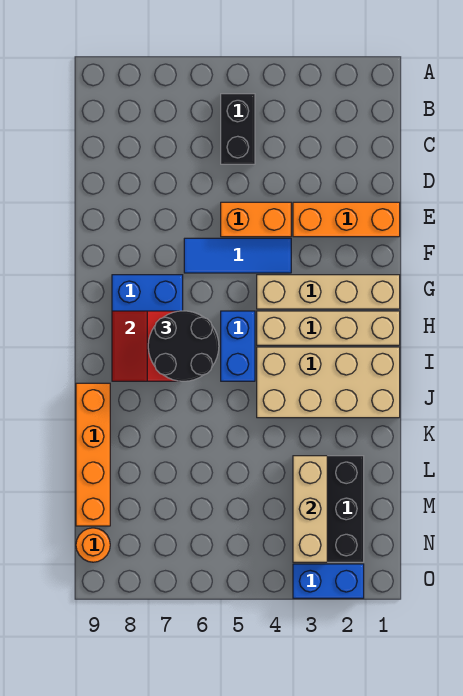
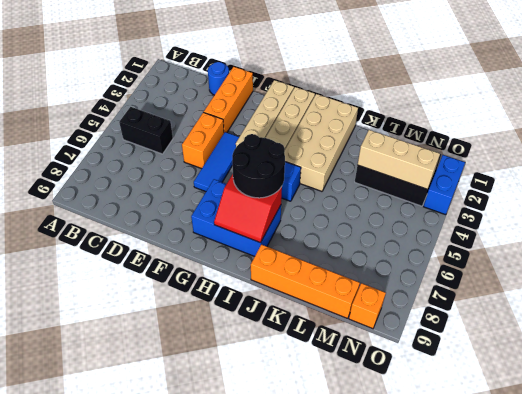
none -> blue round brick D1 level 1
orange round brick N9 level 1 -> orange brick N9 level 1

